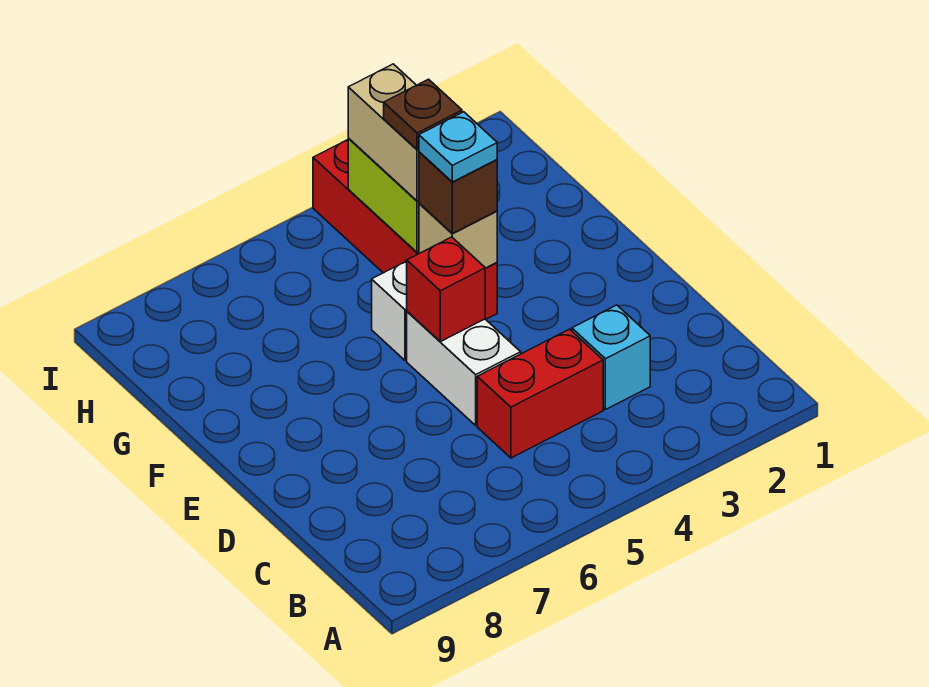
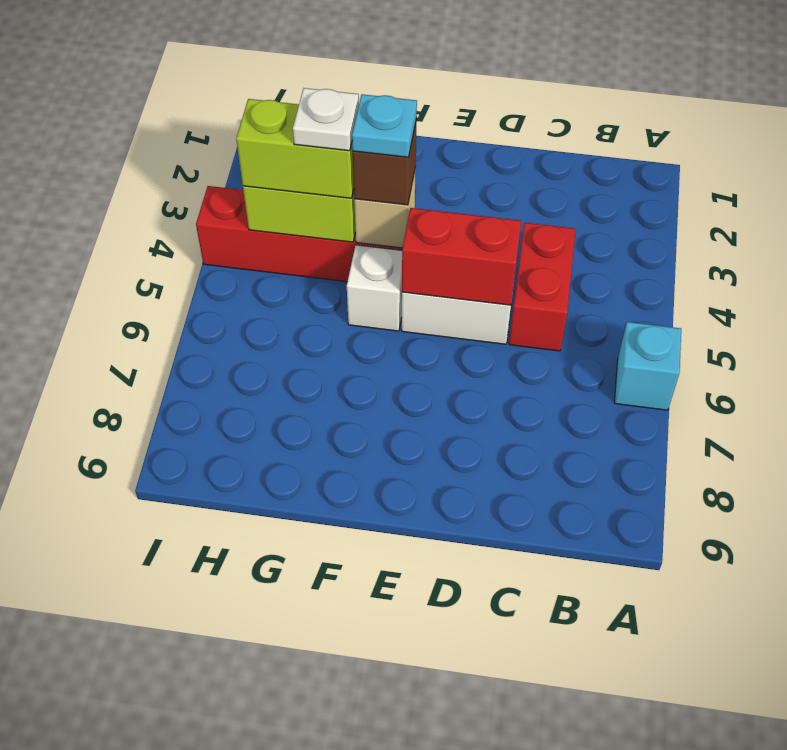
cyan brick C3 level 1 -> cyan brick A6 level 1
red brick E5 level 2 -> red brick D5:E5 level 2
tan brick G4:H4 level 3 -> lime brick G4:H4 level 3
brown plate G4 level 4 -> white plate G4 level 4

